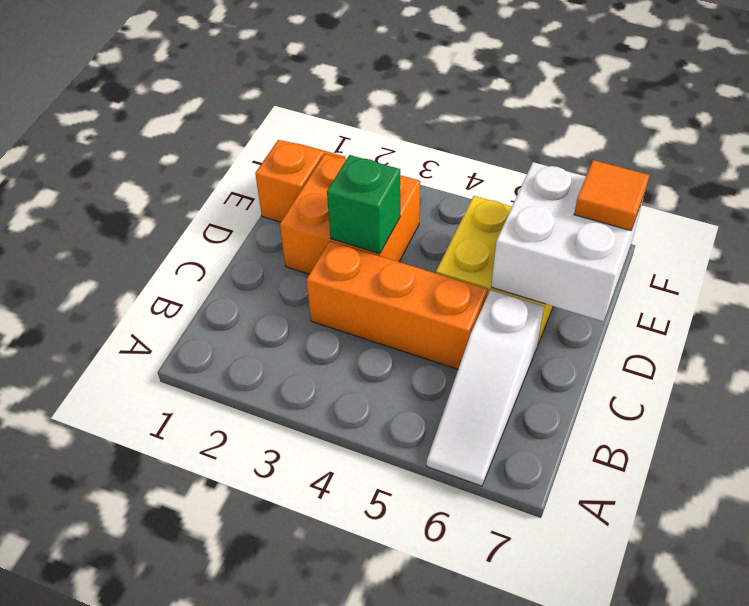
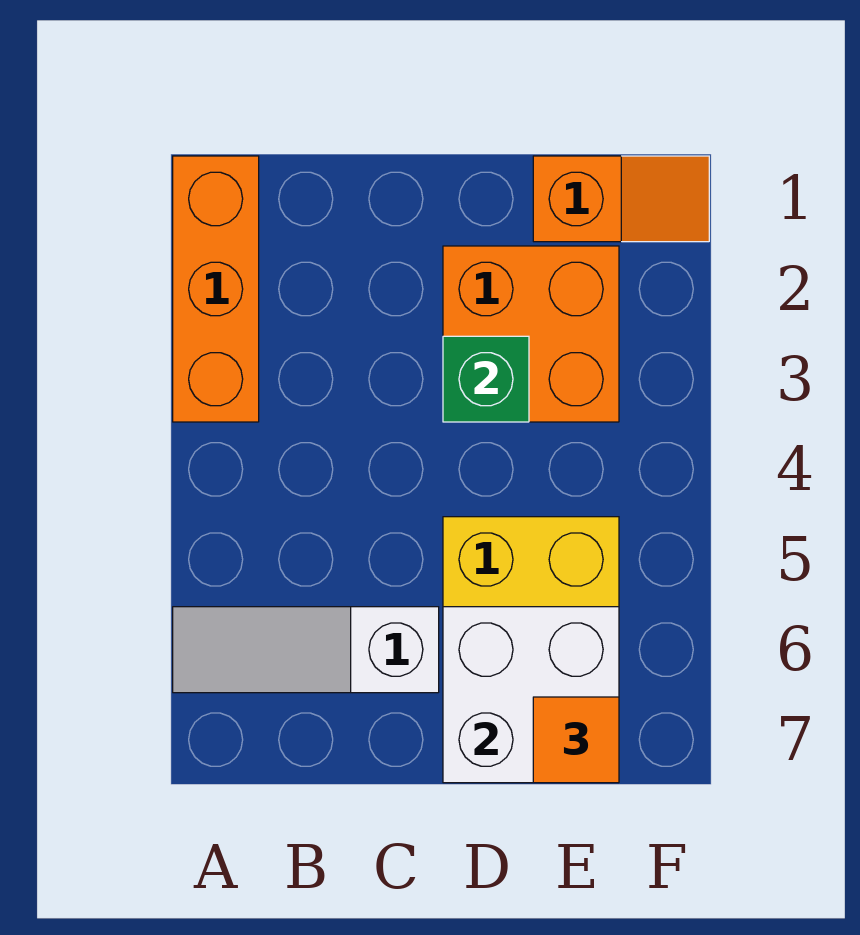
orange brick C3:C5 level 1 -> orange brick A1:A3 level 1

